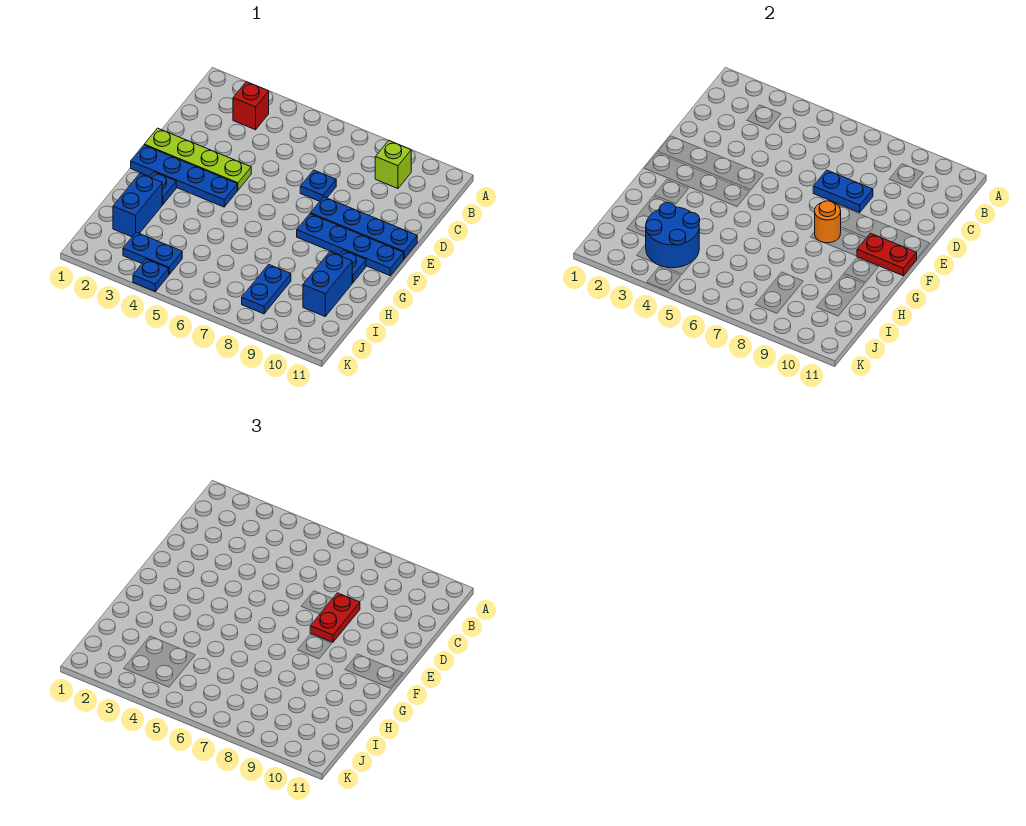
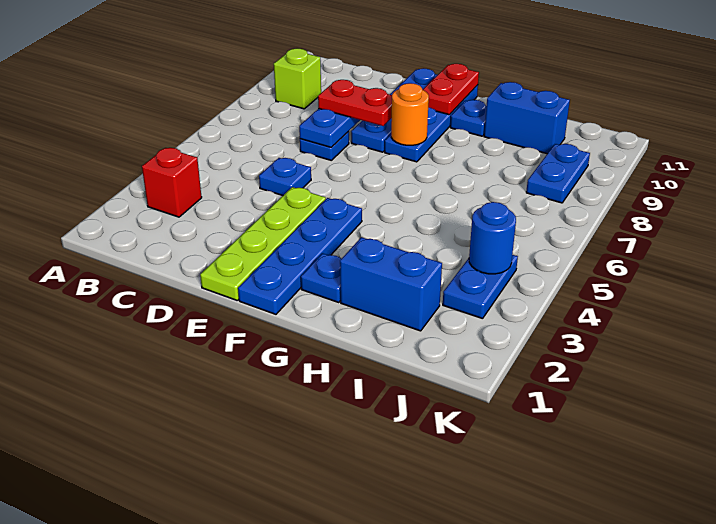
blue round brick I3:J4 level 2 -> blue round brick J4 level 2
blue plate I8:J8 level 1 -> blue plate J8:J9 level 1
blue plate K4 level 1 -> blue plate D5 level 1

